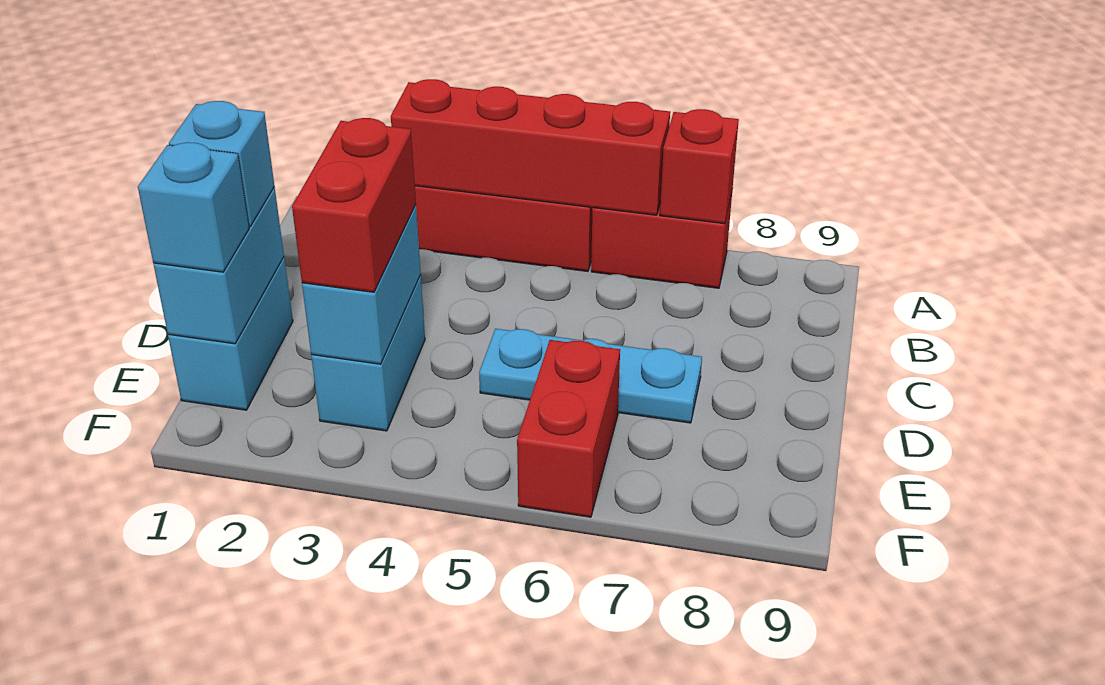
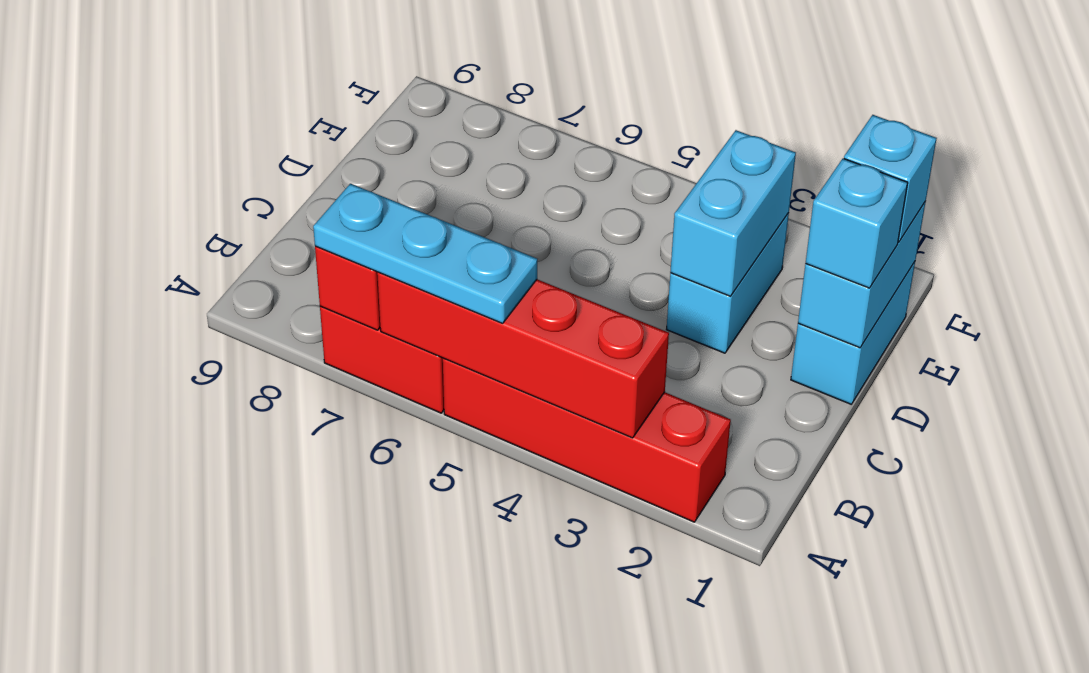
red brick D3:E3 level 3 -> none
cyan plate D5:D7 level 1 -> cyan plate A5:A7 level 3
red brick E6:F6 level 1 -> none

